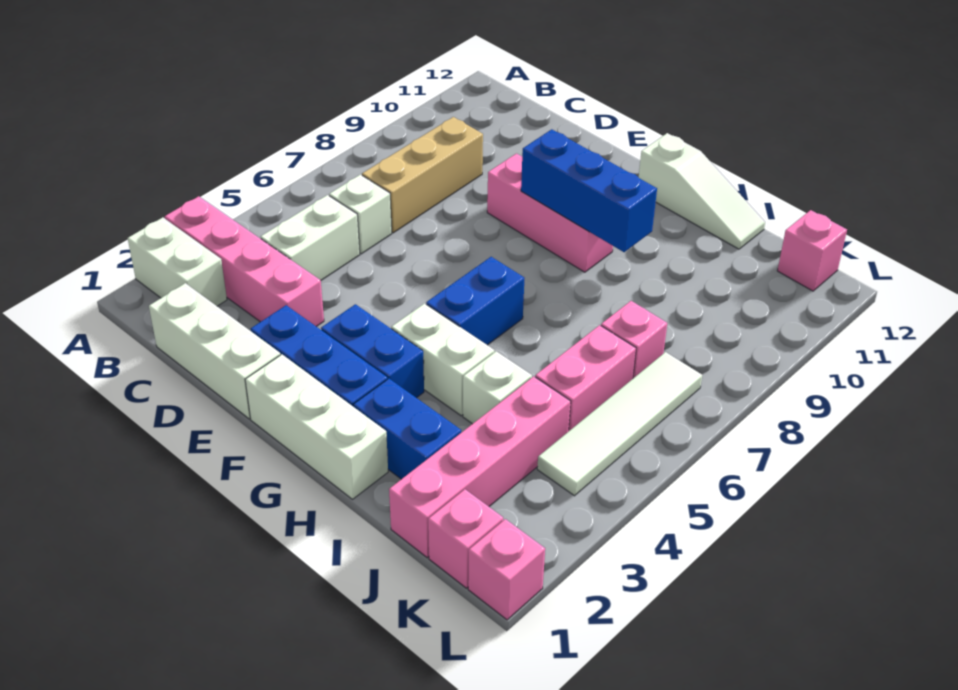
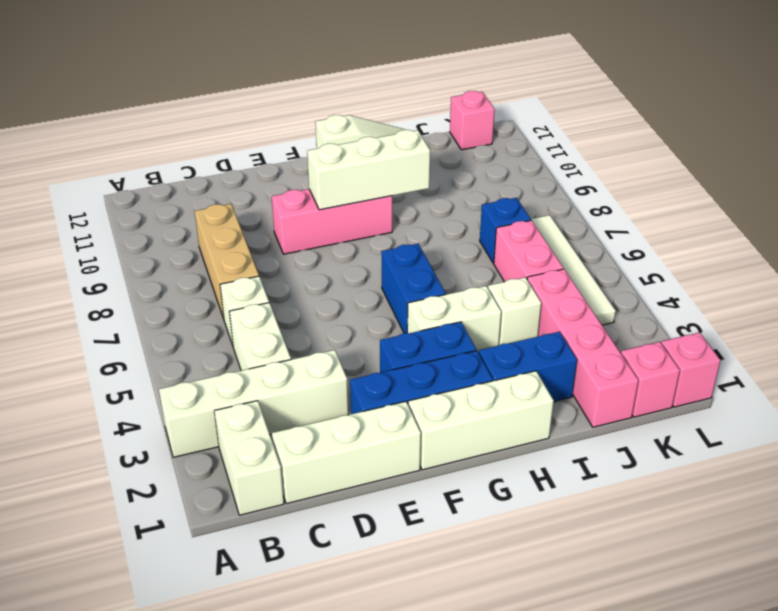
white brick A2:B2 level 1 -> white brick B1:B2 level 1
pink brick A3:D3 level 1 -> white brick A3:D3 level 1
blue brick F9:H9 level 2 -> white brick F9:H9 level 2
pink brick J7 level 1 -> blue brick J7 level 1

